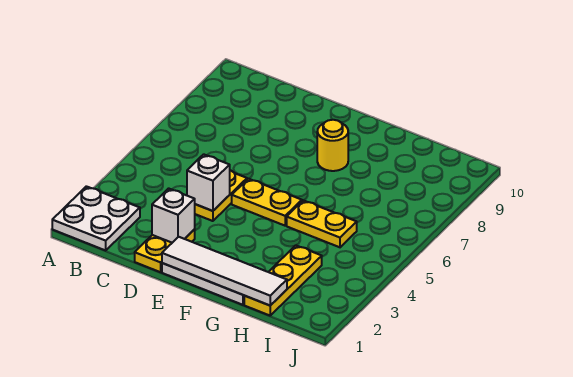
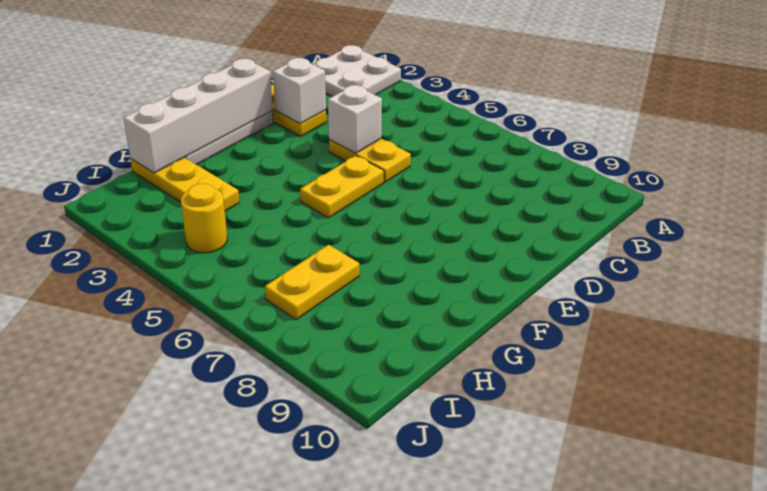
white tile E1:H1 level 2 -> white brick E1:H1 level 2
yellow round brick F8 level 1 -> yellow round brick I4 level 1
yellow plate G5:H5 level 1 -> yellow plate H7:I7 level 1

